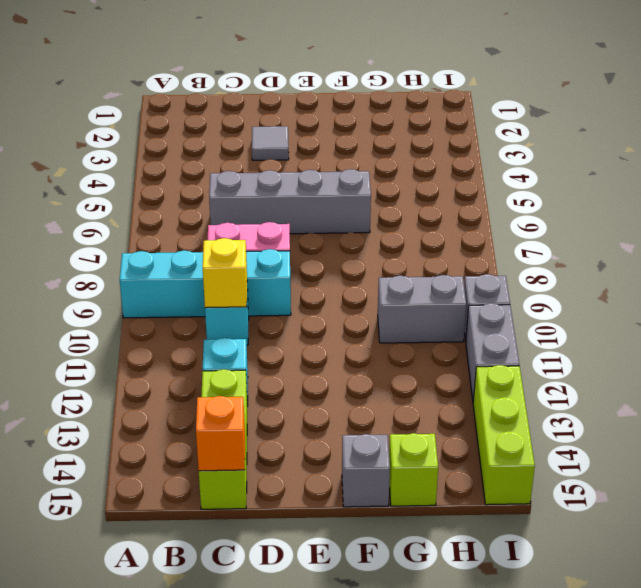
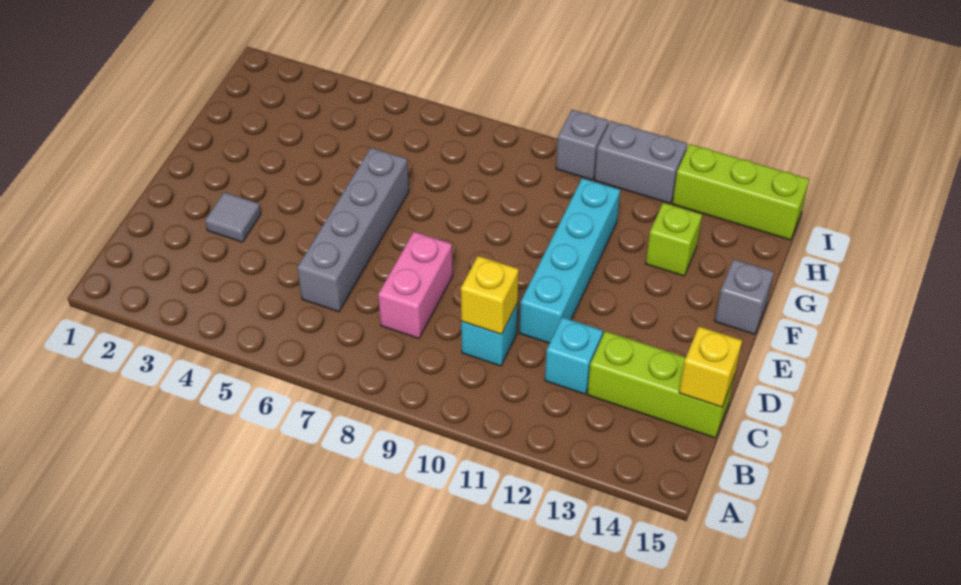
cyan brick A9:D9 level 1 -> cyan brick D11:G11 level 1
orange brick C15 level 2 -> yellow brick C15 level 2
grey brick G10:H10 level 1 -> none
lime brick G15 level 1 -> lime brick G13 level 1

